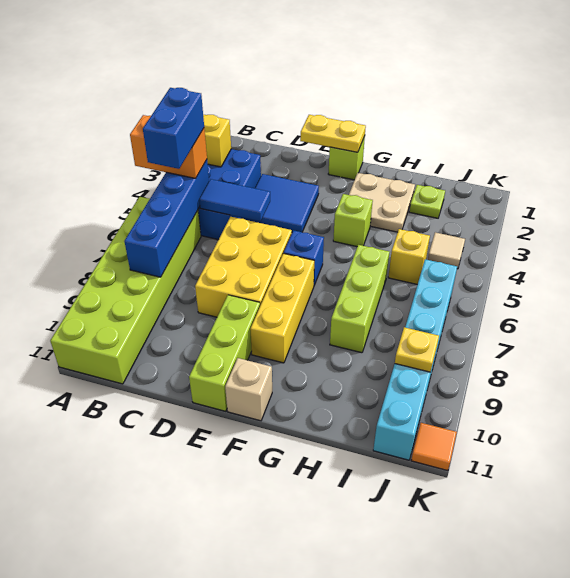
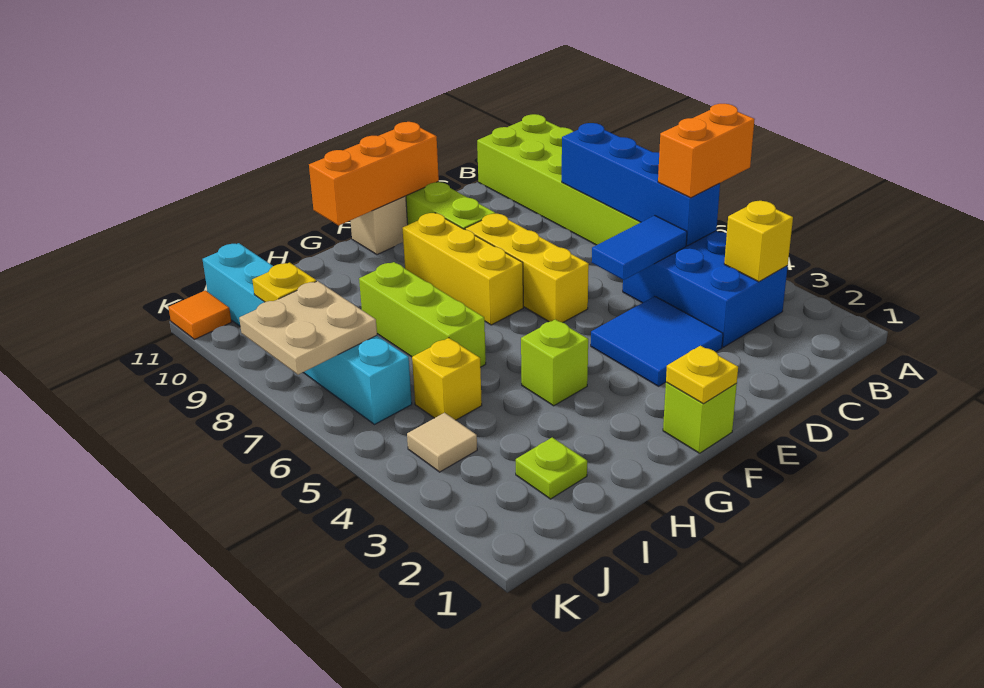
blue brick B5:B6 level 4 -> none
yellow brick D6:E8 level 1 -> yellow brick E6:E8 level 1
yellow plate E1:F1 level 2 -> yellow plate F1 level 2
none -> orange brick E11:G11 level 2
blue brick F6 level 1 -> none
tan plate G2:H3 level 1 -> tan plate J7:K8 level 2

